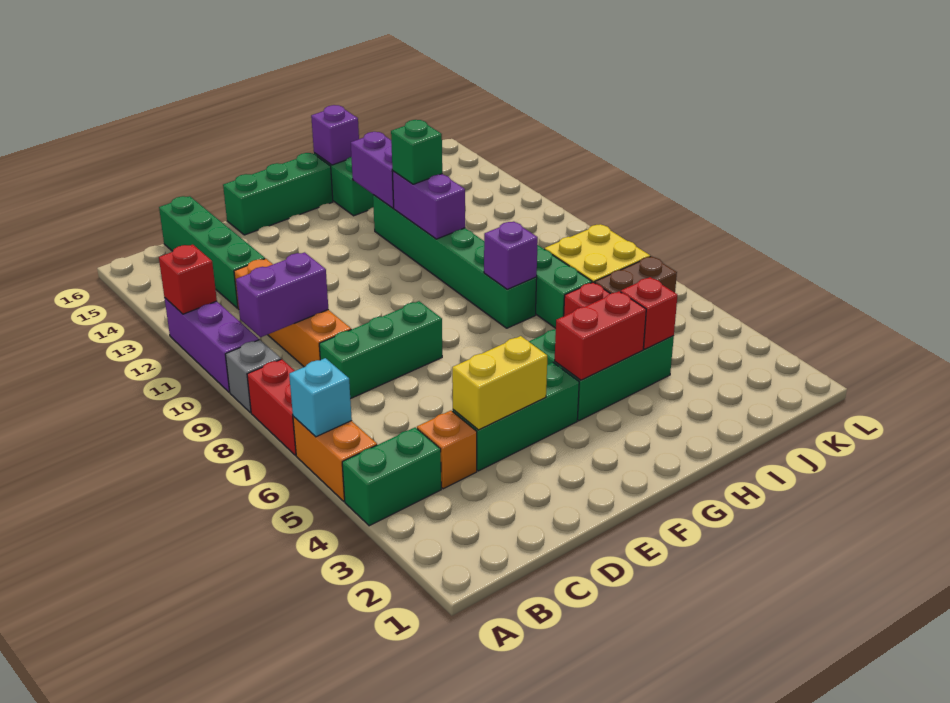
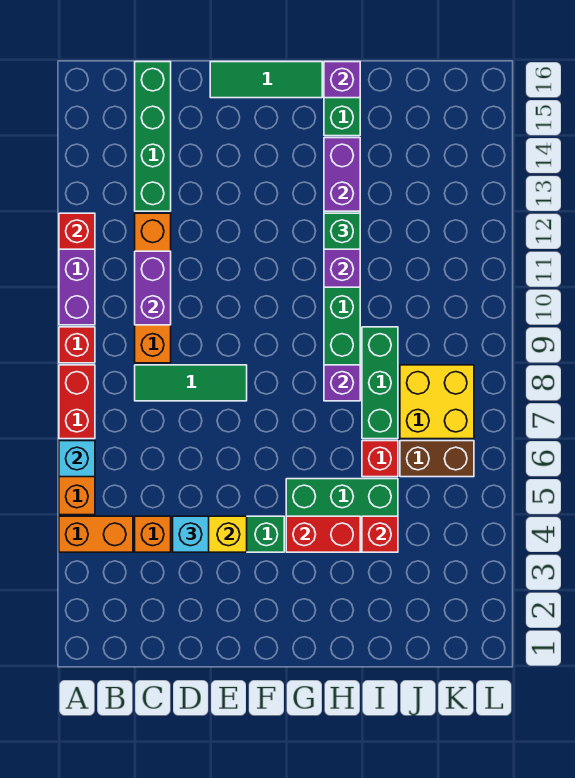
green brick A4:B4 level 1 -> orange brick A4:B4 level 1
grey brick A9 level 1 -> red brick A9 level 1
purple brick B10:C10 level 2 -> purple brick C10:C11 level 2
green brick C8:E8 level 1 -> green tile C8:E8 level 1
none -> cyan brick D4 level 3
green brick E16:G16 level 1 -> green tile E16:G16 level 1

